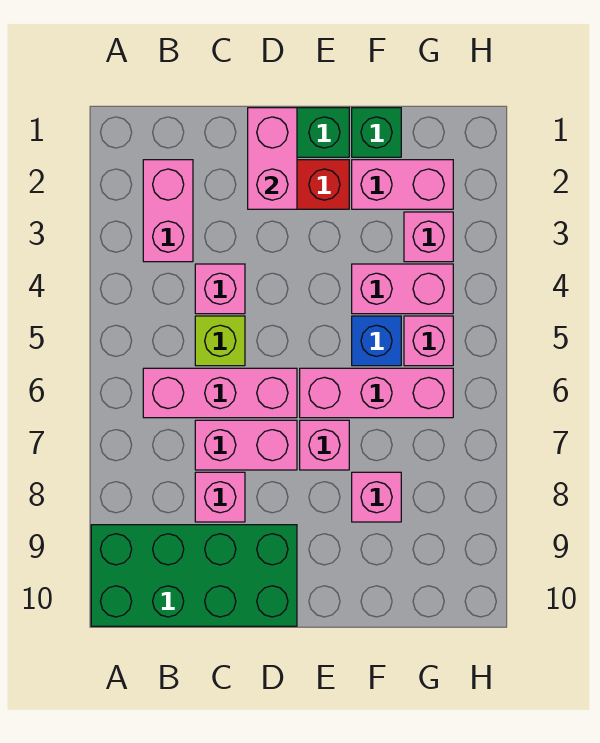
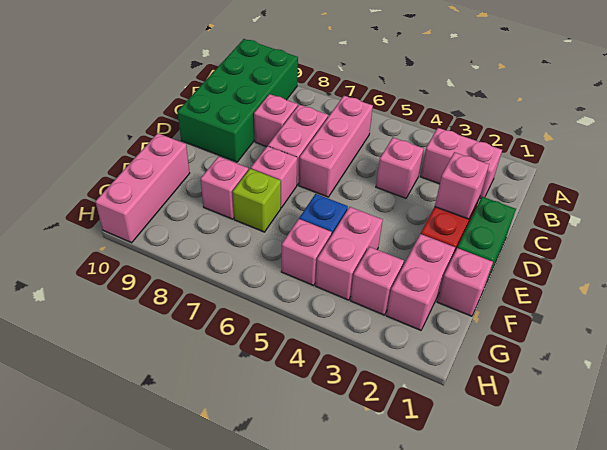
lime brick C5 level 1 -> lime brick F7 level 1
pink brick D1:D2 level 2 -> pink brick D2 level 2
pink brick E6:G6 level 1 -> pink brick F10:H10 level 1
green brick F1 level 1 -> pink brick F1 level 1

